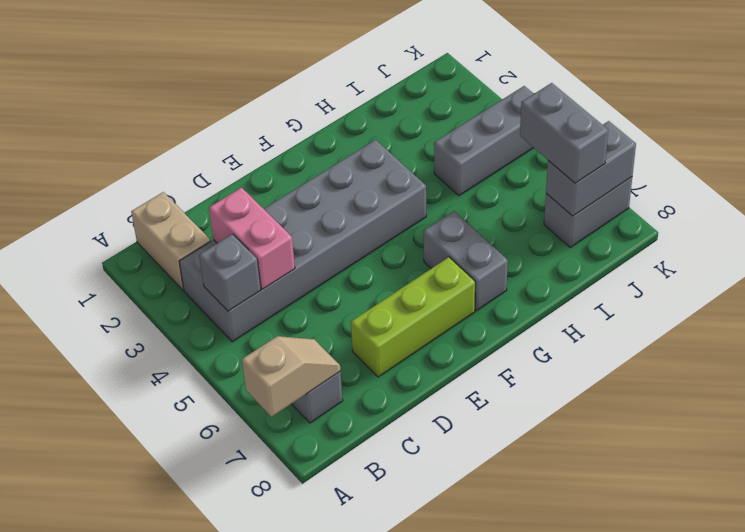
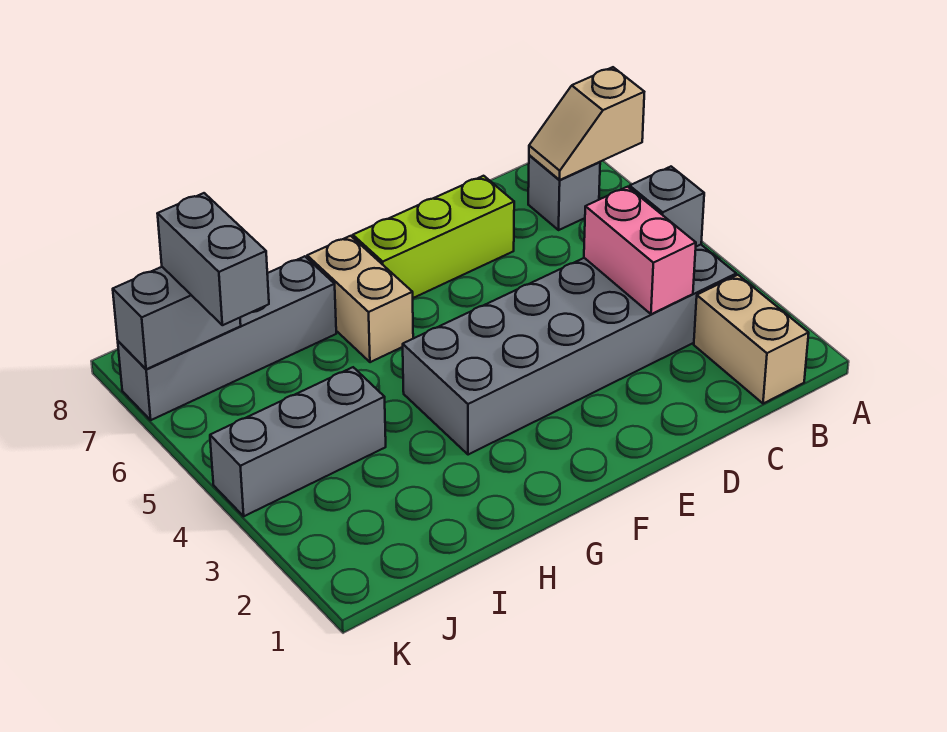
grey brick G6:G7 level 1 -> tan brick G6:G7 level 1
grey brick J7:K7 level 1 -> grey brick H7:K7 level 1

